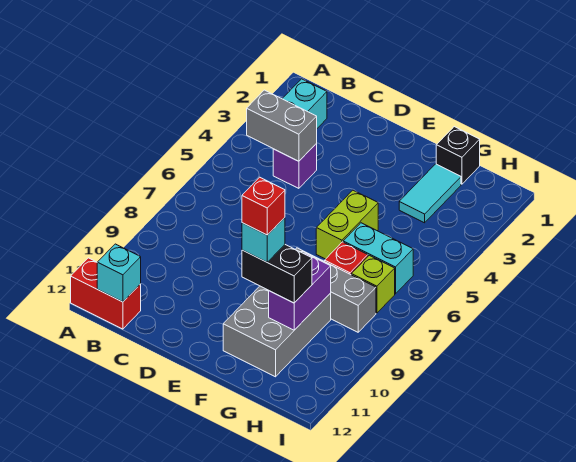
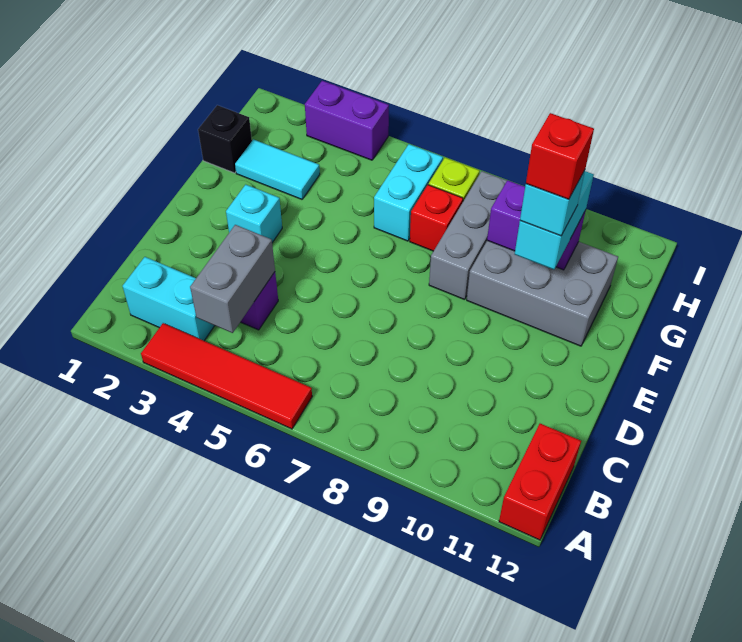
none -> red tile A3:A6 level 1
cyan brick B12 level 2 -> cyan brick E3 level 1
lime brick F5:F6 level 1 -> none
black brick F10:G10 level 3 -> cyan brick F10:G10 level 3
none -> purple brick I3:I4 level 1

